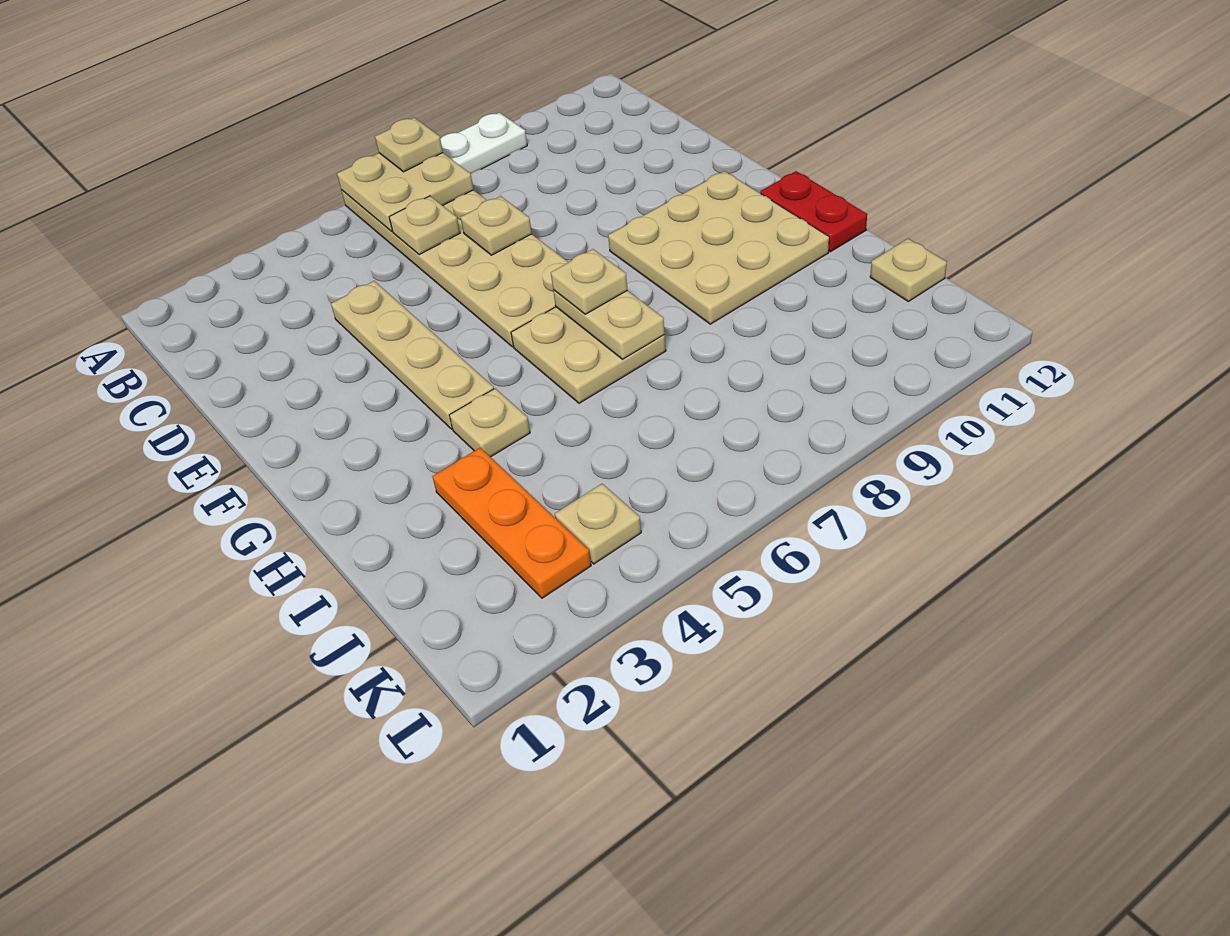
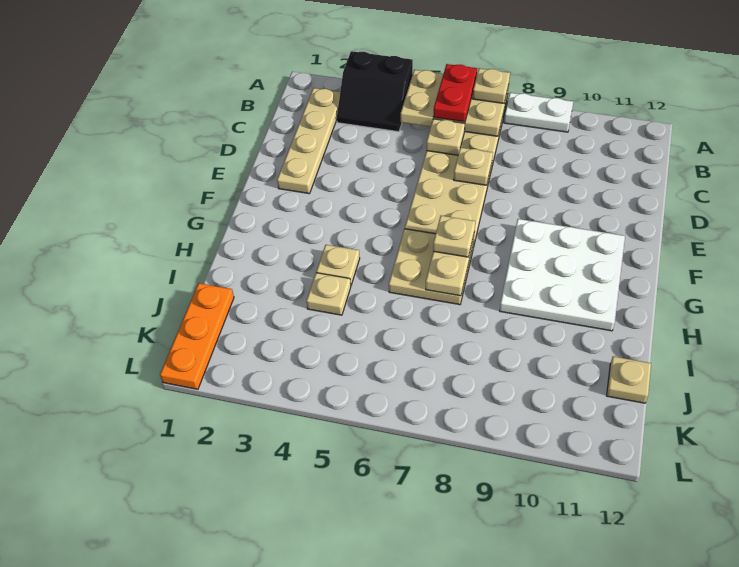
none -> black slope A3:B4 level 1 top A
tan plate A6:B7 level 2 -> tan plate A5:B7 level 2
tan plate D4:G4 level 1 -> tan plate B2:E2 level 1
tan plate F9:H11 level 1 -> white plate F9:H11 level 1
red plate G12:H12 level 1 -> red plate A6:B6 level 3
orange plate I3:K3 level 1 -> orange plate J1:L1 level 1
tan plate K4 level 1 -> tan plate I4 level 1

